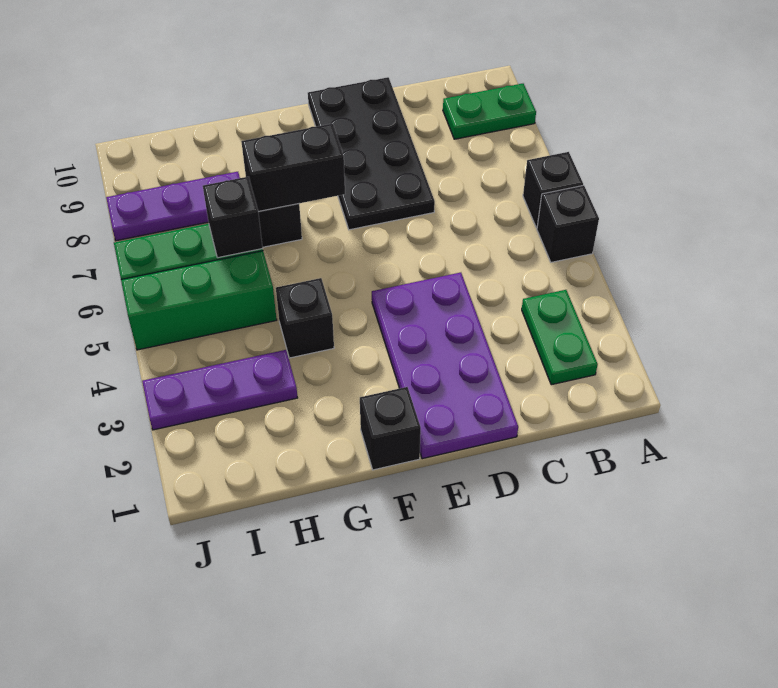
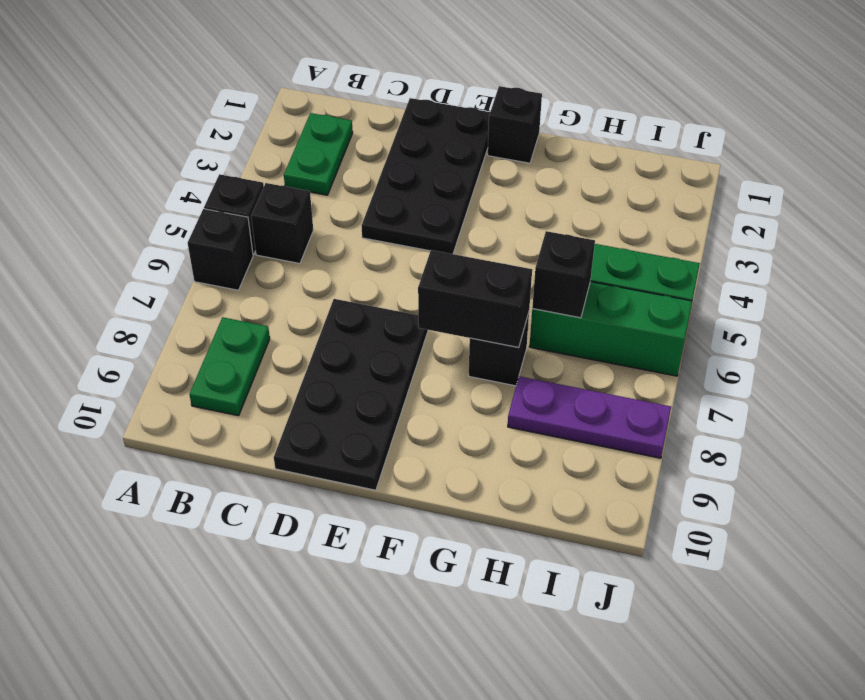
green plate A9:B9 level 1 -> green plate B8:B9 level 1
purple plate D1:E4 level 1 -> black plate D1:E4 level 1
black brick G4 level 1 -> black brick B5 level 1
purple plate H3:J3 level 1 -> none

